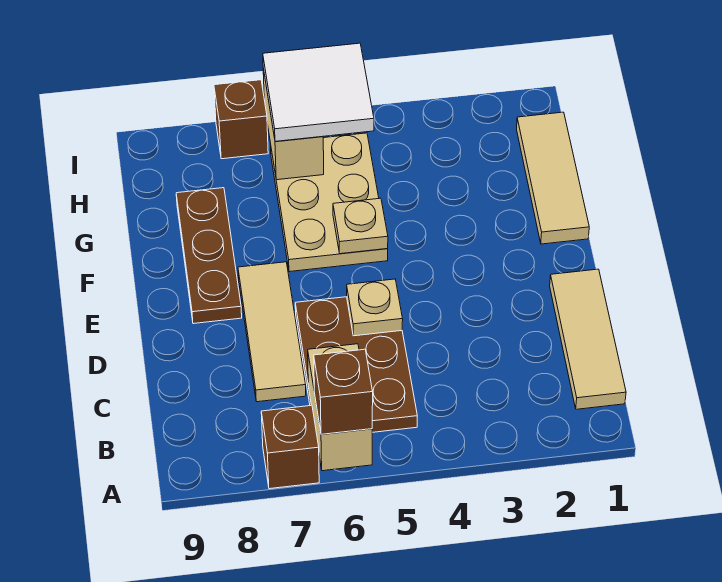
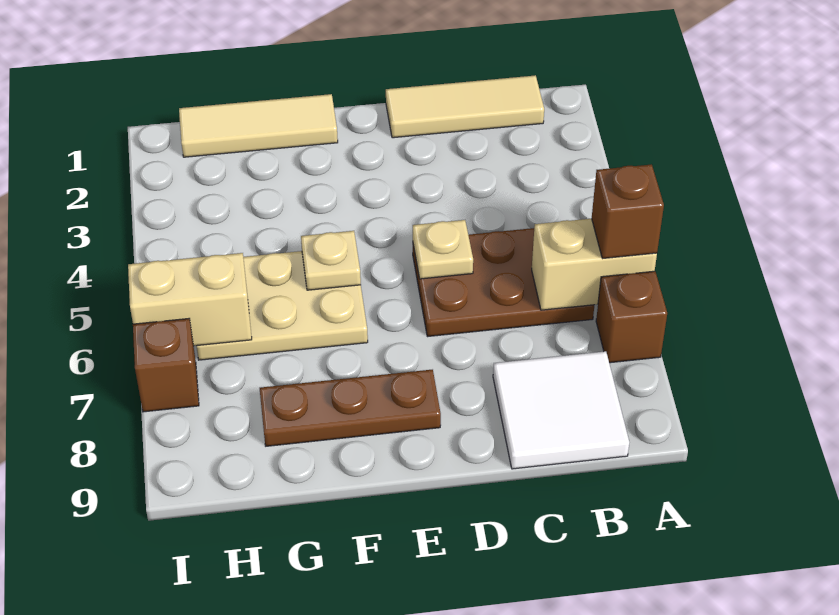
tan tile C7:E7 level 1 -> none
white tile H5:I6 level 3 -> white tile B8:C9 level 1

